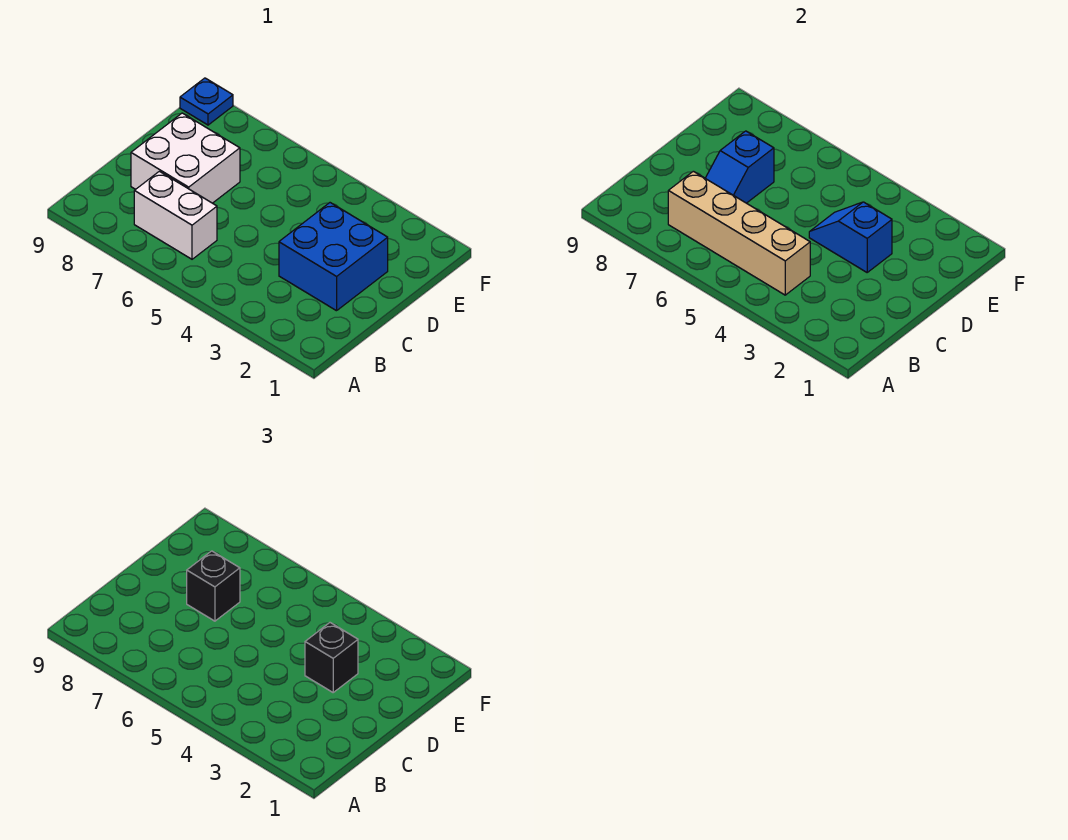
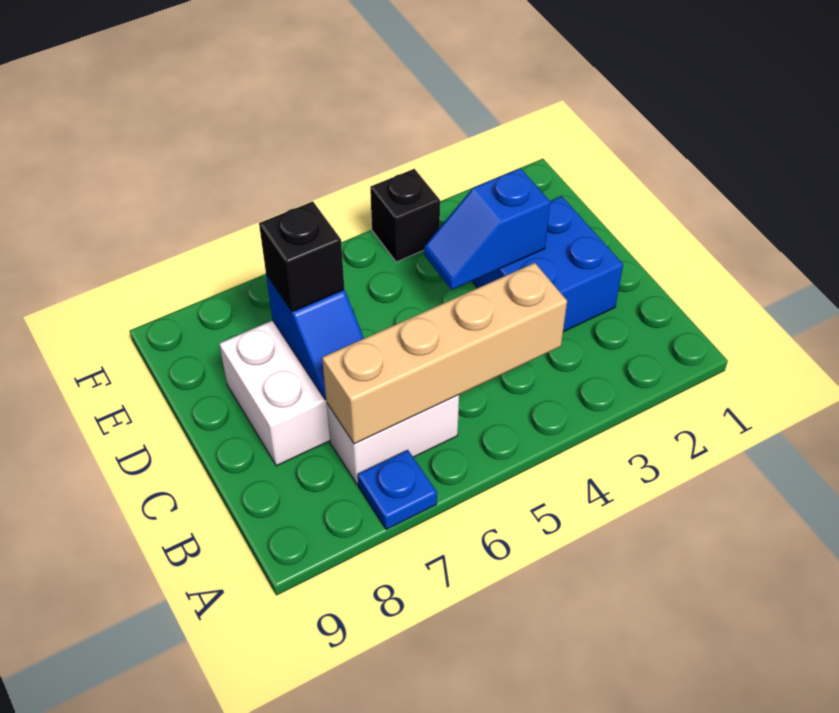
black brick D3 level 3 -> black brick F4 level 1
blue plate F9 level 1 -> blue plate A7 level 1

